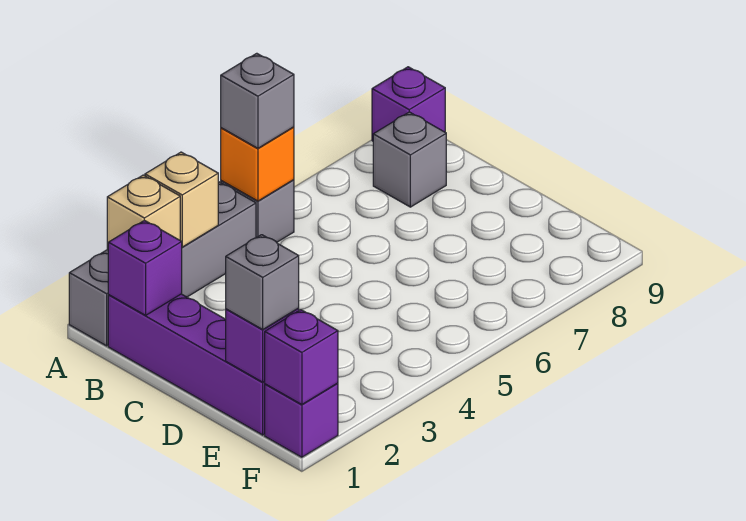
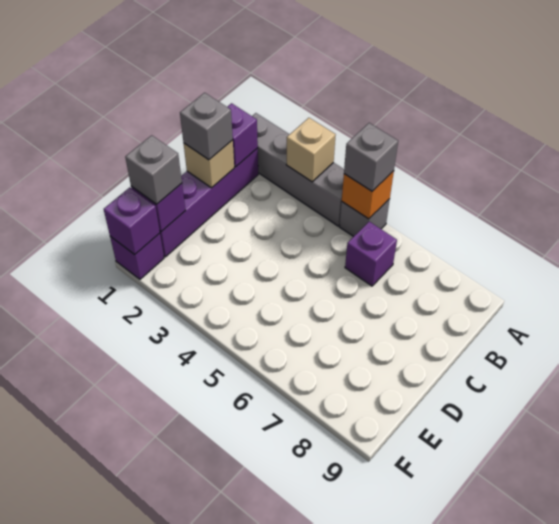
tan brick A2 level 2 -> tan brick C1 level 2
purple brick A9 level 1 -> purple brick B6 level 1
grey brick B8 level 1 -> grey brick C1 level 3

